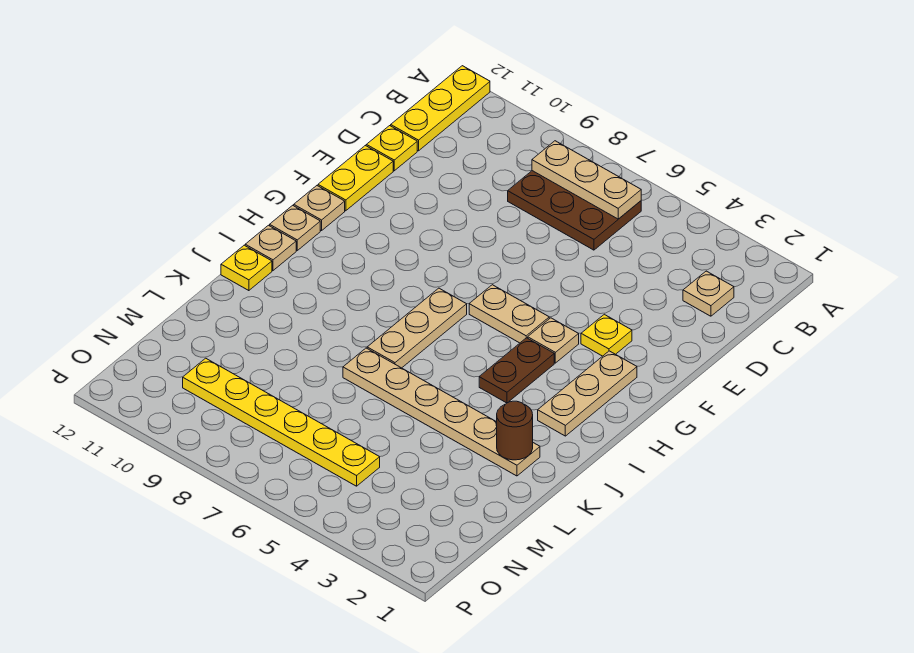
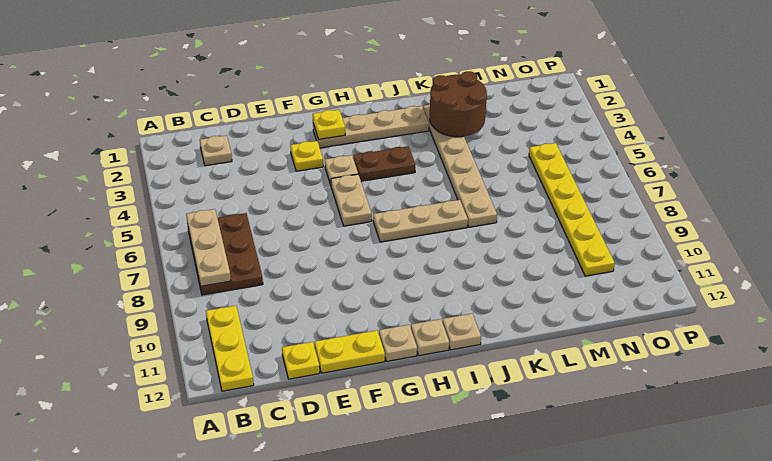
yellow plate A12:C12 level 1 -> yellow plate B10:B12 level 1
tan plate G2:I2 level 1 -> tan plate G2:J2 level 1
yellow plate J12 level 1 -> yellow plate G2 level 2
brown round brick K2 level 2 -> brown round brick K2:L3 level 2

